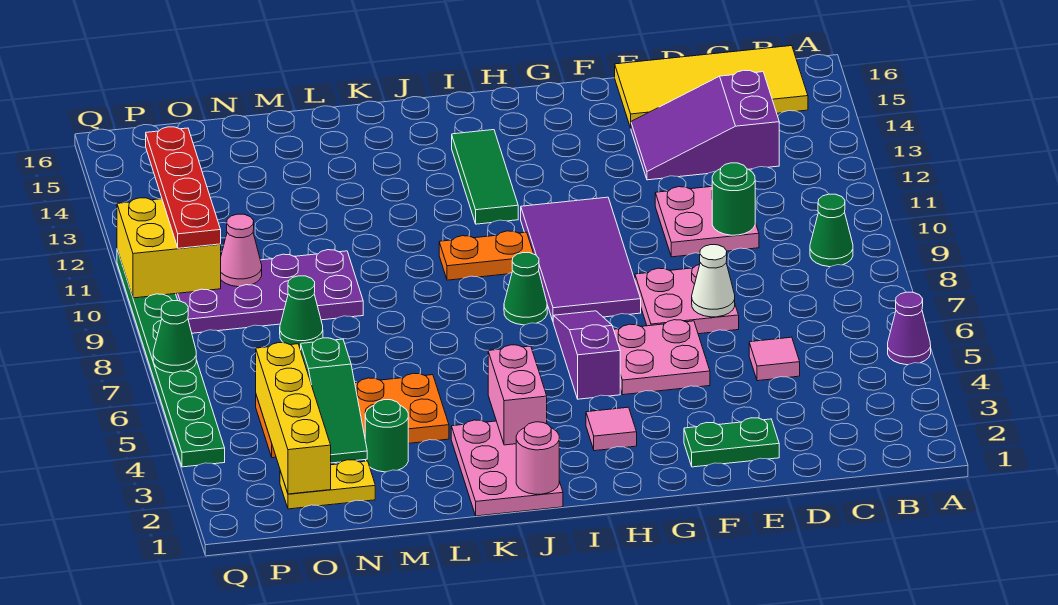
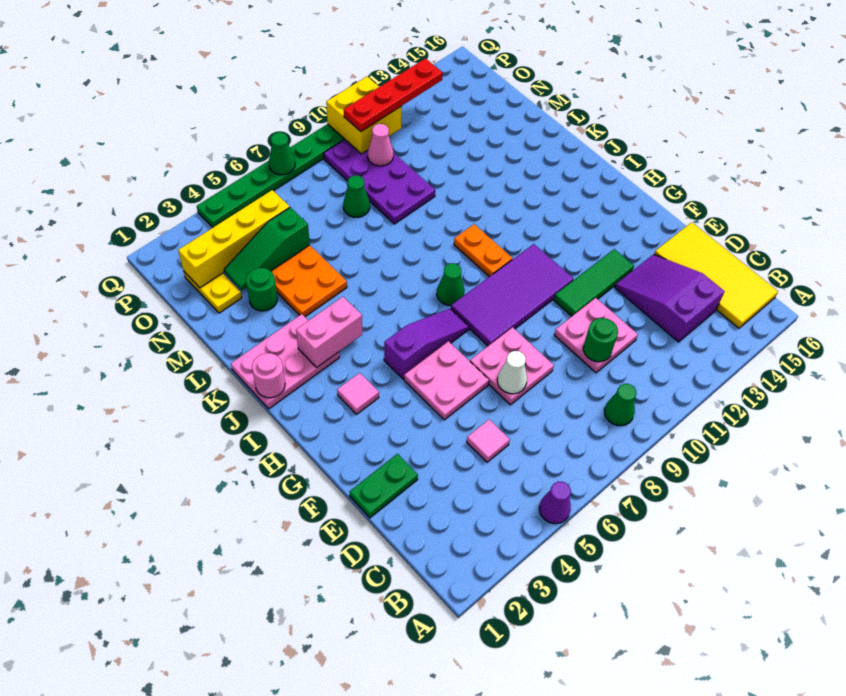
green plate E2:F2 level 1 -> green plate E1:E2 level 1
green tile I12:I14 level 1 -> green tile F11:F13 level 1

